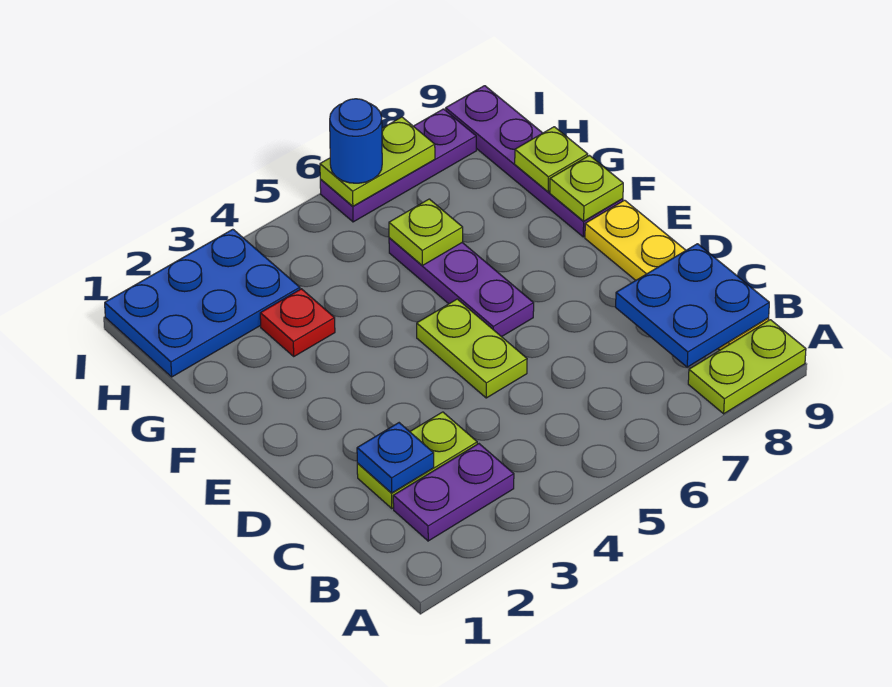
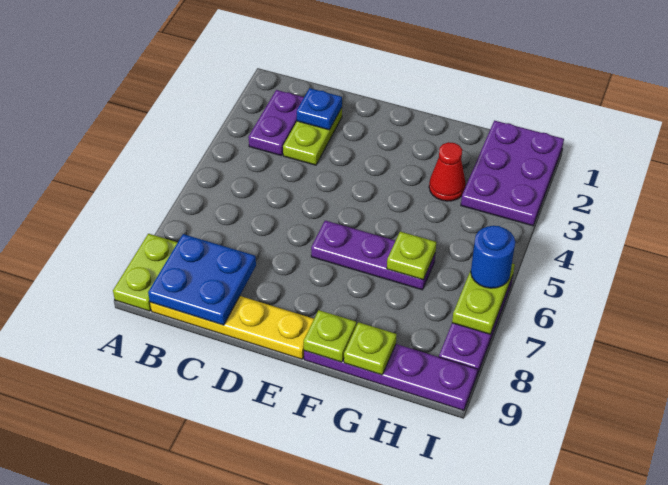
lime plate D5:E5 level 1 -> none
red plate G3 level 1 -> red cone G3 level 1
blue plate H1:I3 level 1 -> purple plate H1:I3 level 1

